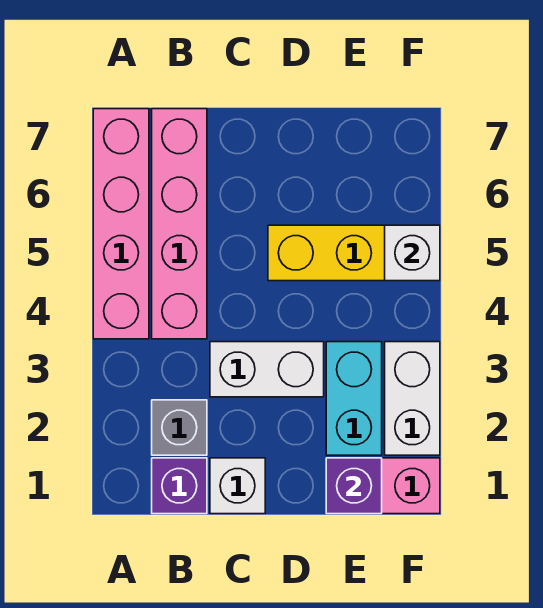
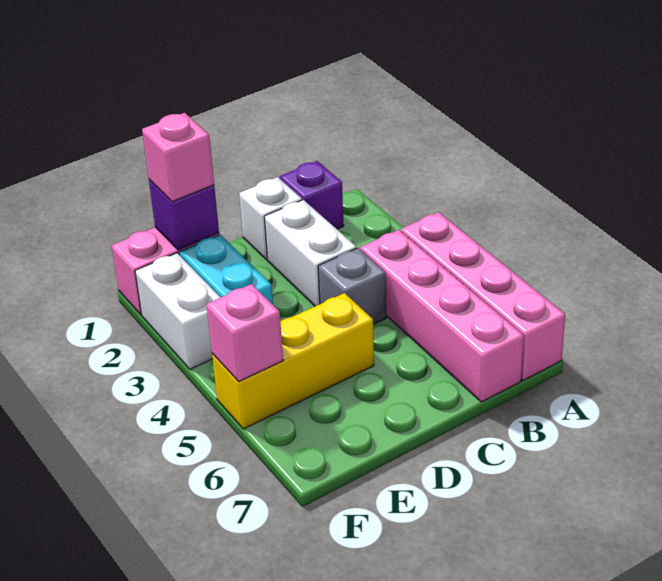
grey brick B2 level 1 -> grey brick C4 level 1
white brick C3:D3 level 1 -> white brick C2:C3 level 1
none -> pink brick E1 level 3
white brick F5 level 2 -> pink brick F5 level 2

